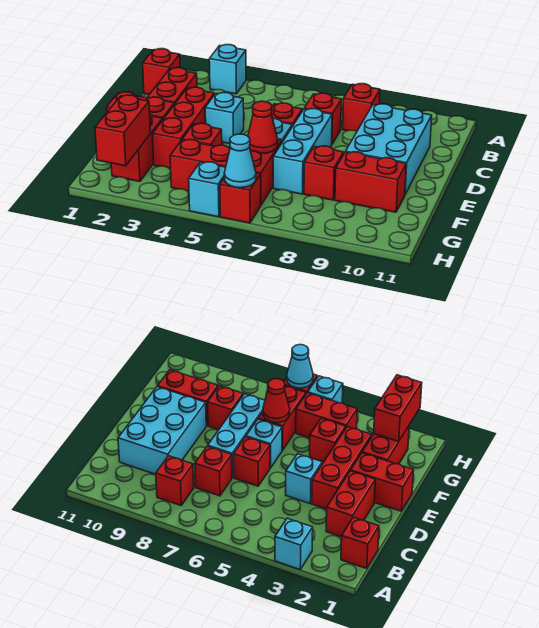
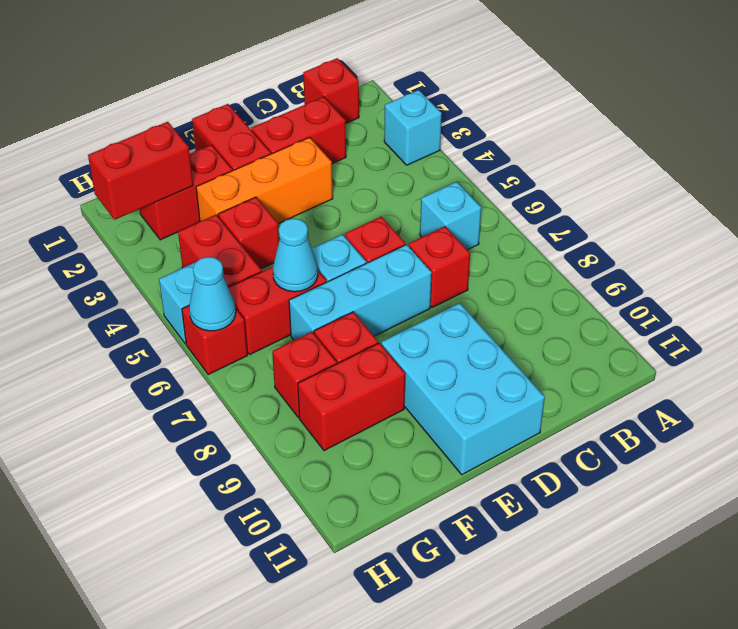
red brick B8 level 1 -> red brick G8 level 1
cyan brick C9:E10 level 1 -> cyan brick D9:E11 level 1
red brick D3:F3 level 1 -> orange brick D3:F3 level 1
cyan brick D4 level 1 -> cyan brick B6 level 1
red cone F6 level 2 -> cyan cone F6 level 2
red brick F9:F10 level 1 -> red brick F9:G9 level 1

